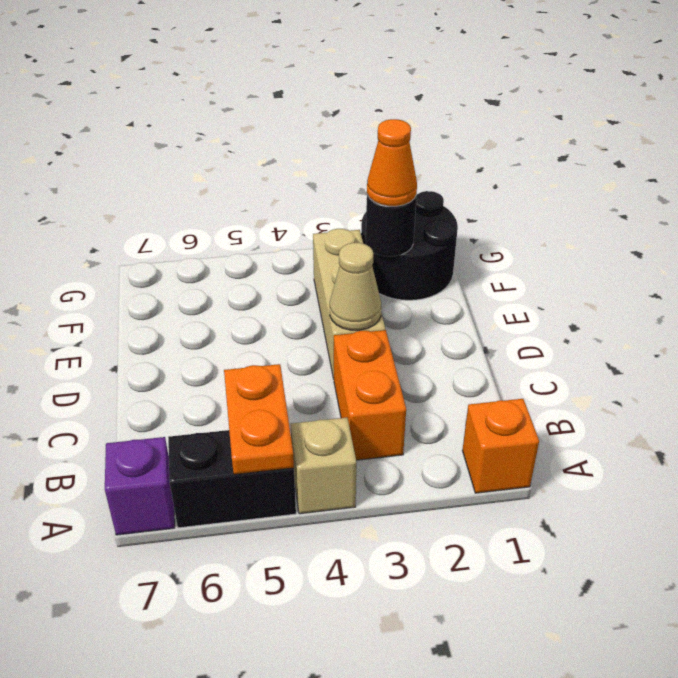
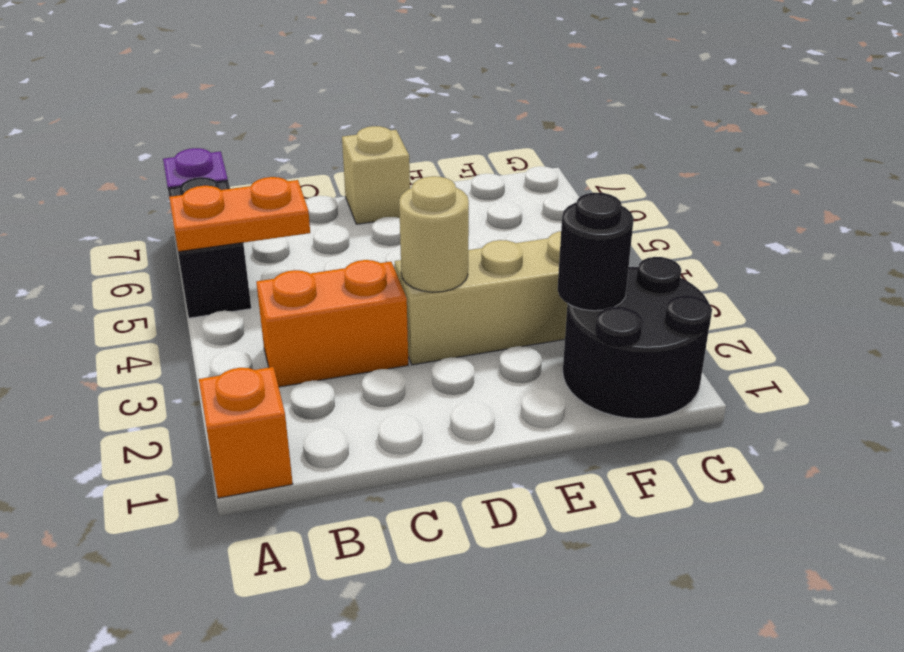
tan brick A4 level 1 -> tan brick D7 level 1
tan cone D3 level 2 -> tan round brick D3 level 2
orange cone F2 level 3 -> none

